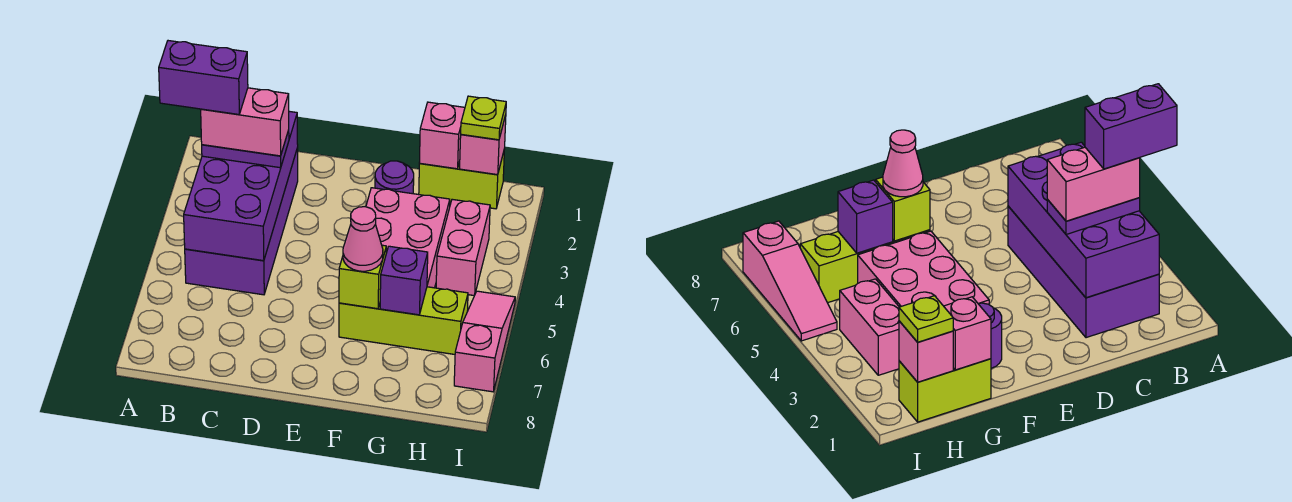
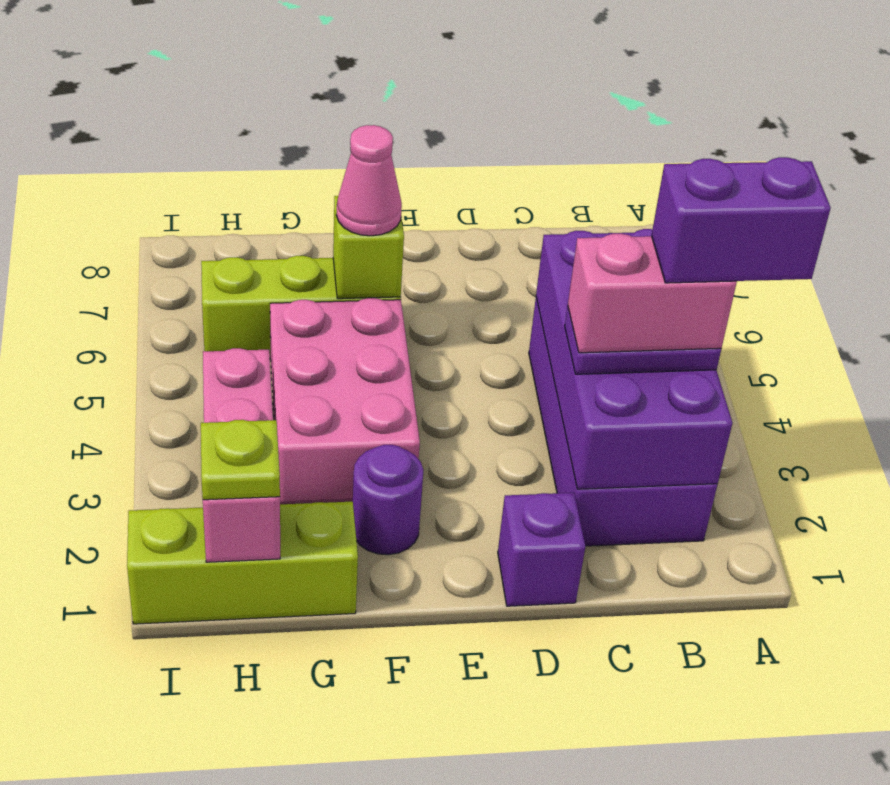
lime brick G1:H1 level 1 -> lime brick G1:I1 level 1
pink brick G1 level 2 -> none
purple brick G6 level 2 -> purple brick D1 level 1
pink slope I5:I7 level 1 top 7 -> none

